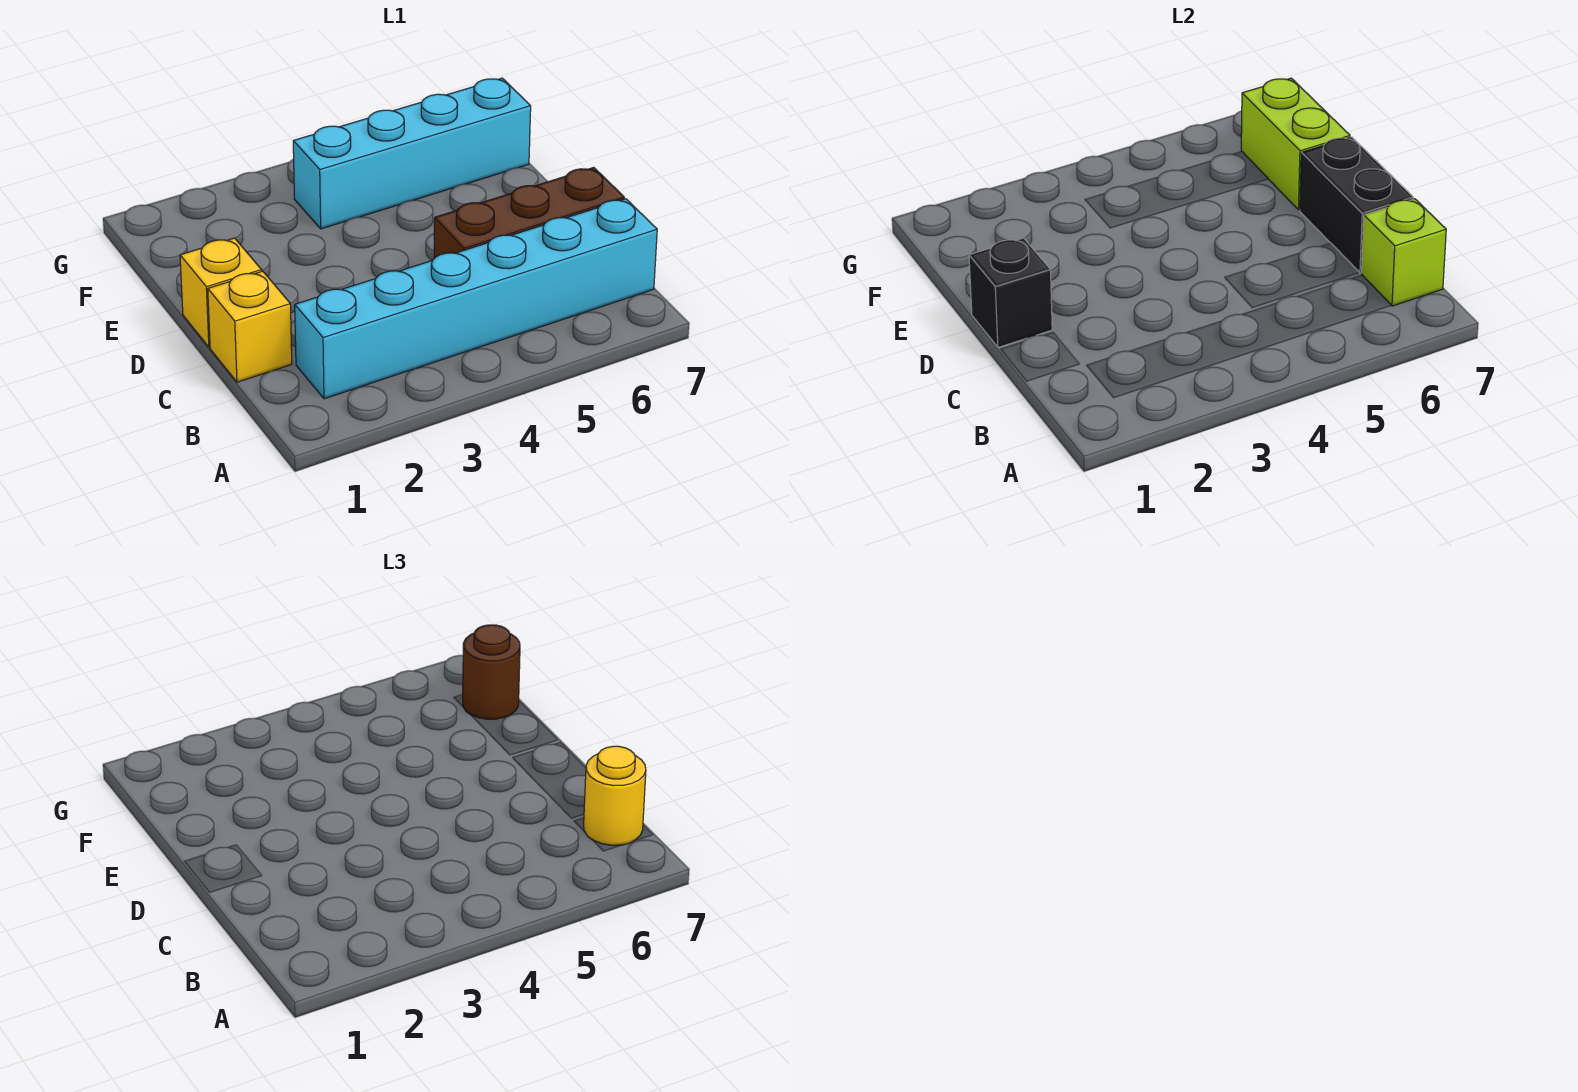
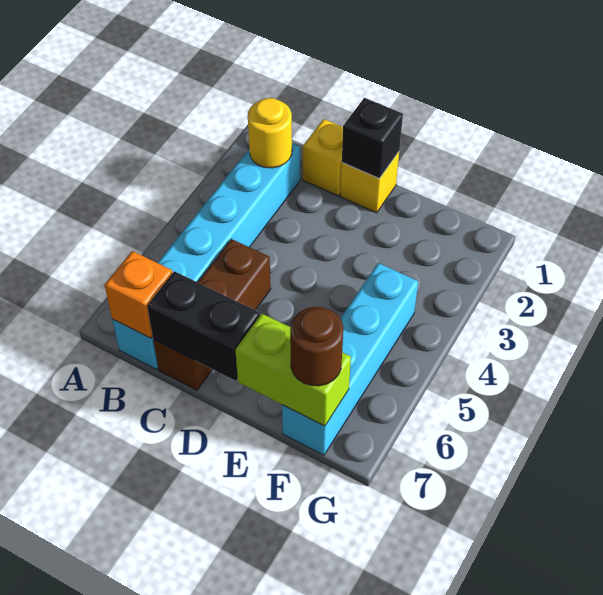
lime brick B7 level 2 -> orange brick B7 level 2
yellow round brick B7 level 3 -> yellow round brick B2 level 2

